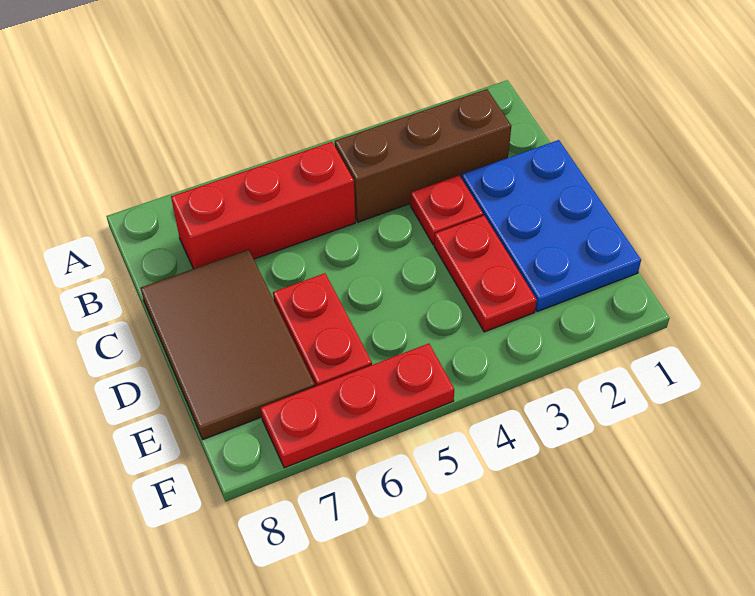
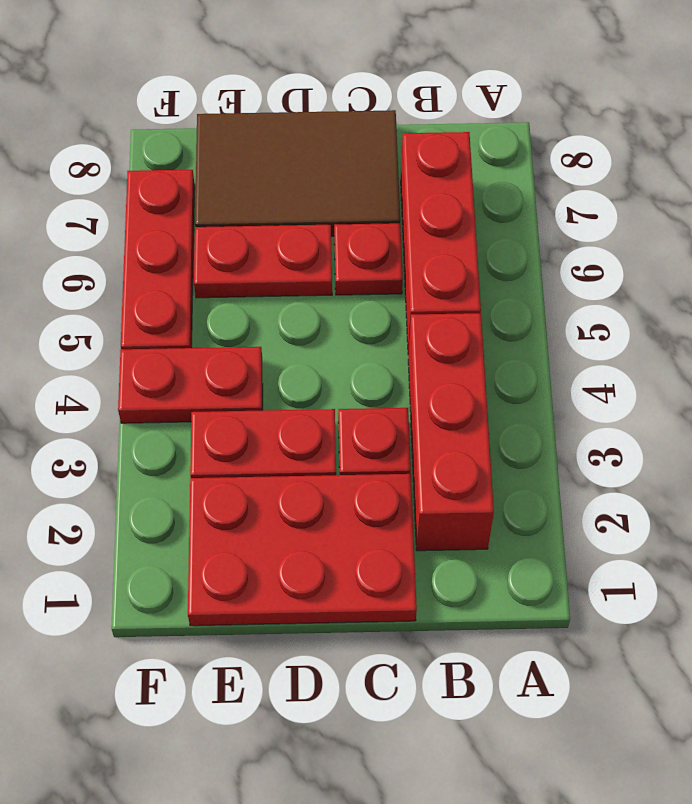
brown brick B2:B4 level 1 -> red brick B2:B4 level 1
blue plate C1:E2 level 1 -> red plate C1:E2 level 1
none -> red plate C6 level 1
none -> red plate E4:F4 level 1

